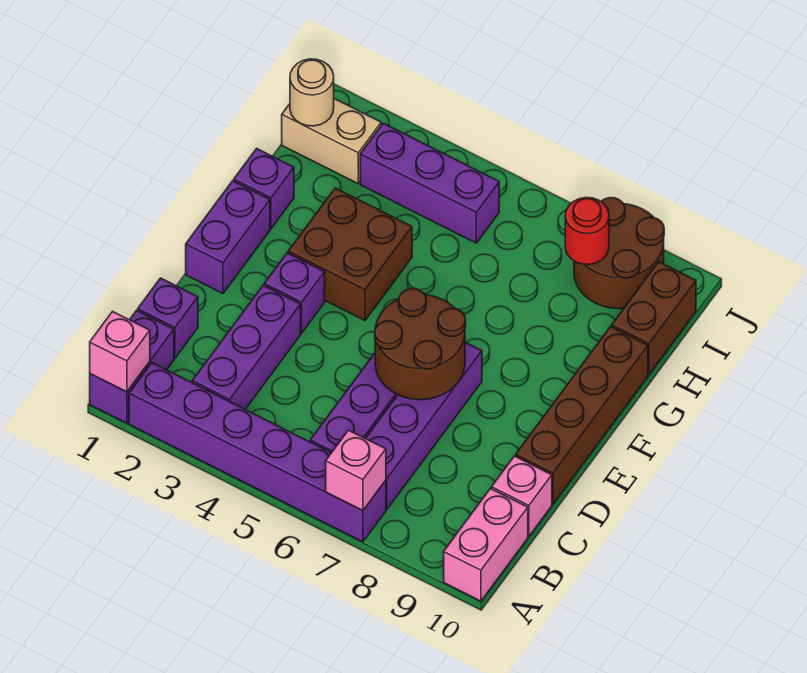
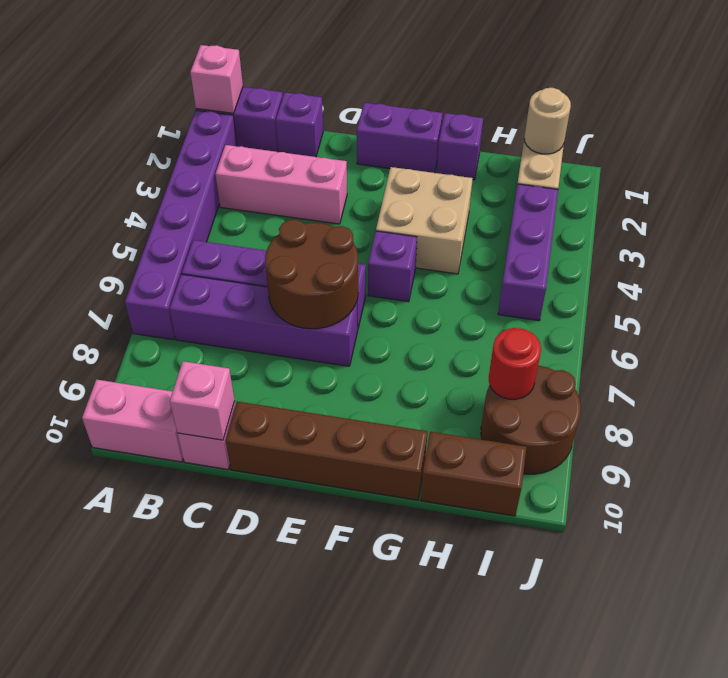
pink brick A7 level 2 -> pink brick C10 level 2
purple brick B3:D3 level 1 -> pink brick B3:D3 level 1
purple brick E3 level 1 -> purple brick F5 level 1
brown brick F3:G4 level 1 -> tan brick F3:G4 level 1

